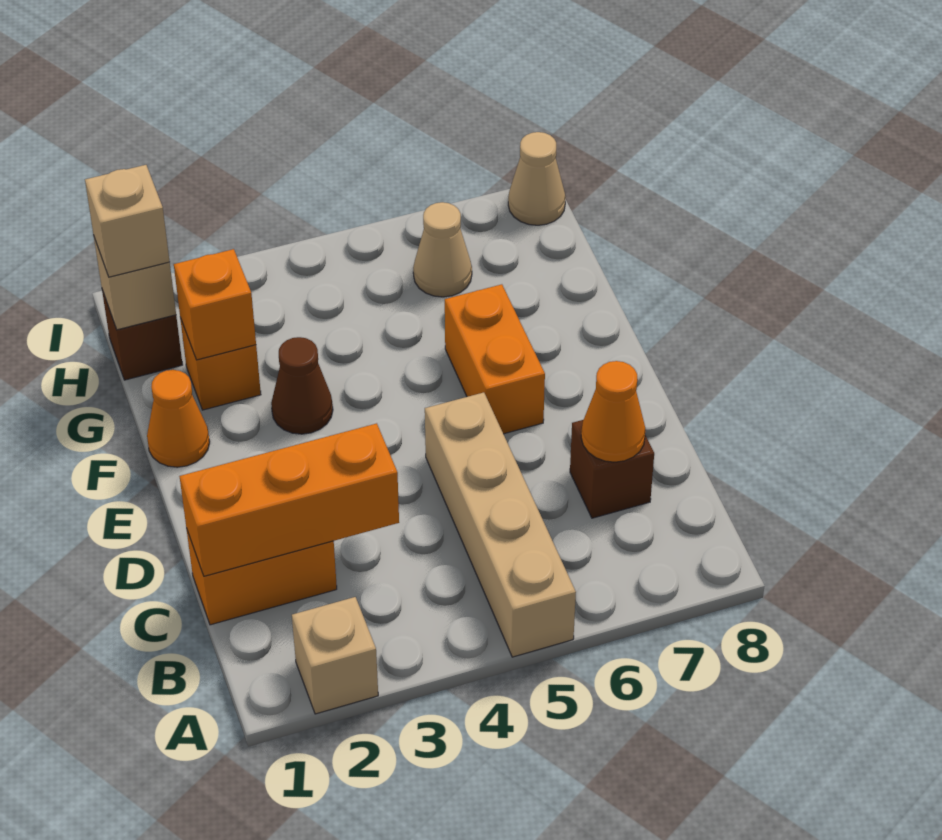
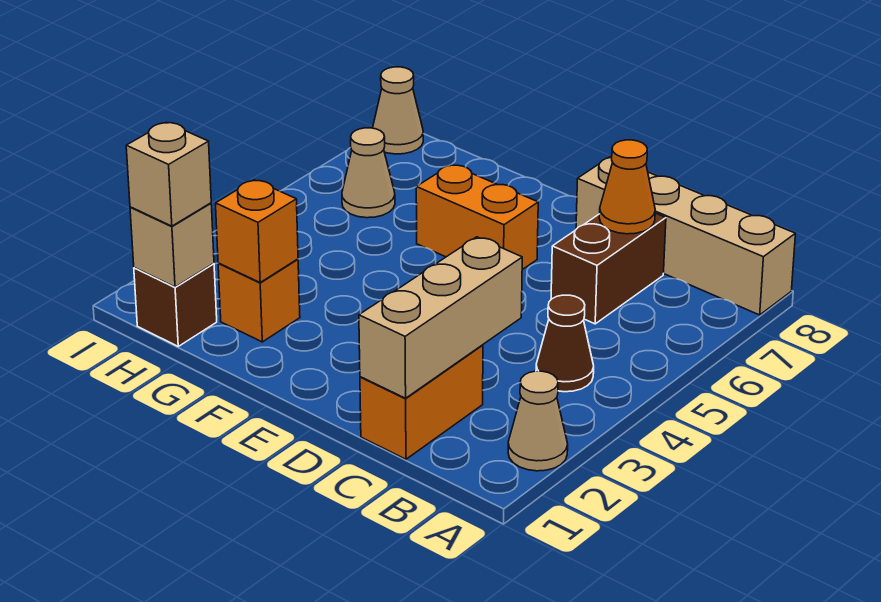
tan brick A2 level 1 -> tan cone A2 level 1
tan brick A5:D5 level 1 -> tan brick A8:D8 level 1
orange brick C1:C3 level 2 -> tan brick C1:C3 level 2
brown brick C7 level 1 -> brown brick C6:C7 level 1
orange cone F1 level 1 -> none
brown cone F3 level 1 -> brown cone B4 level 1

